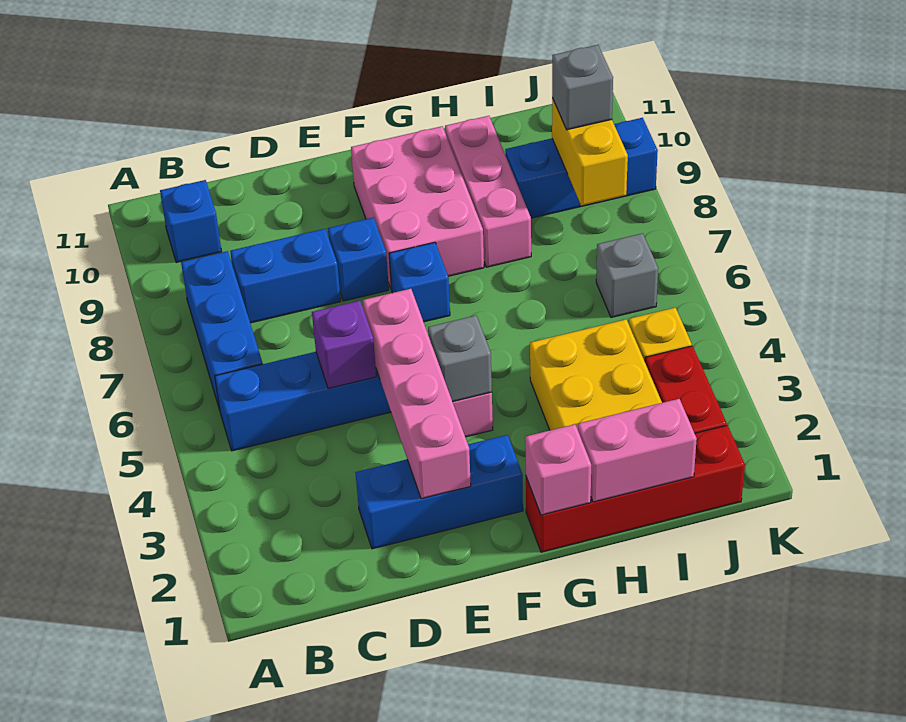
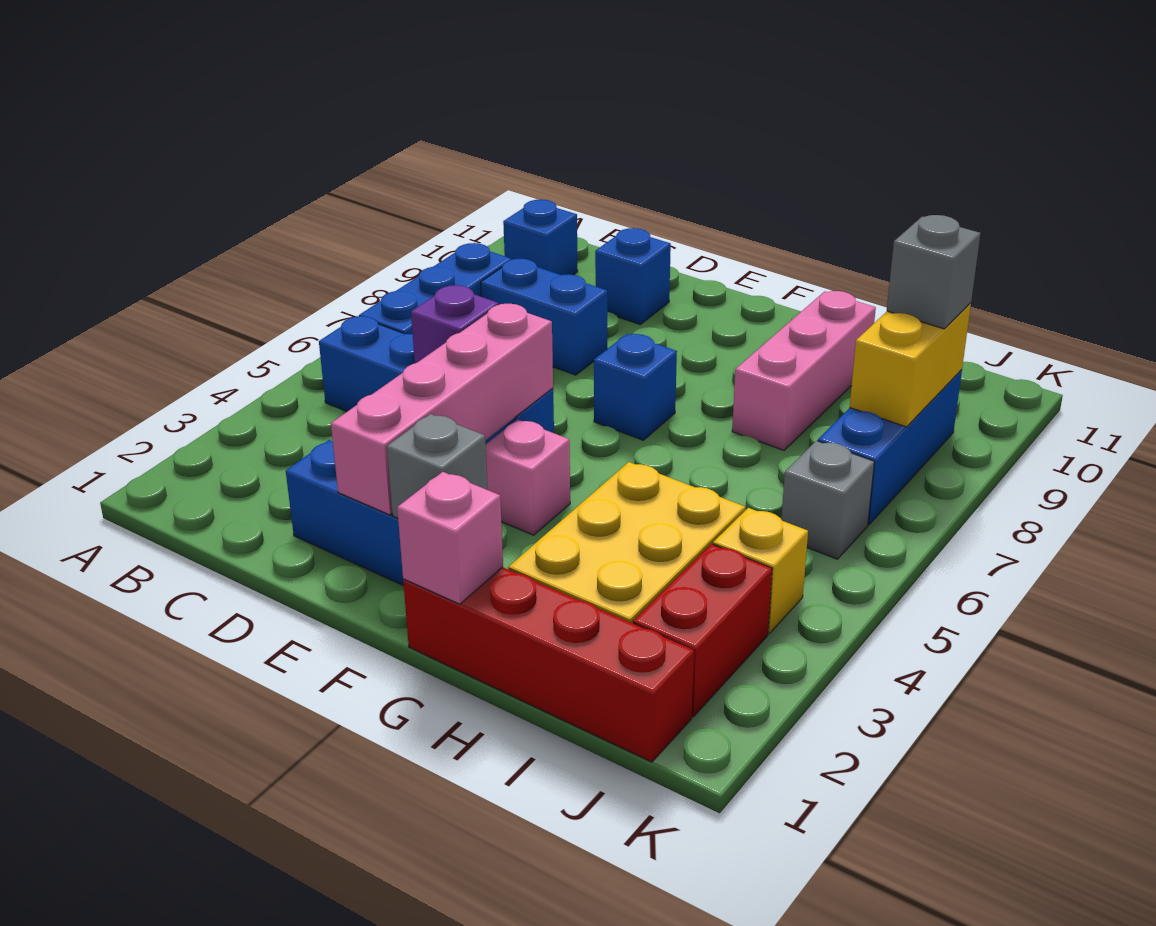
blue brick E8 level 1 -> blue brick D10 level 1
grey brick F4 level 2 -> grey brick F2 level 2
pink brick F8:G10 level 1 -> none
pink brick H1:I1 level 2 -> none
blue brick I9:K9 level 1 -> blue brick J7:J9 level 1

